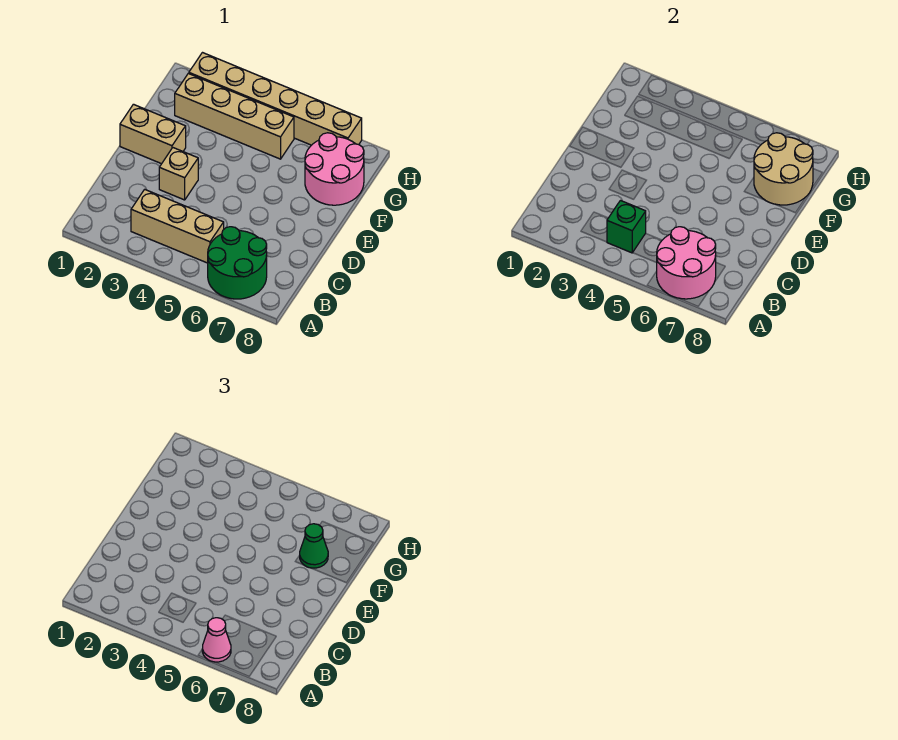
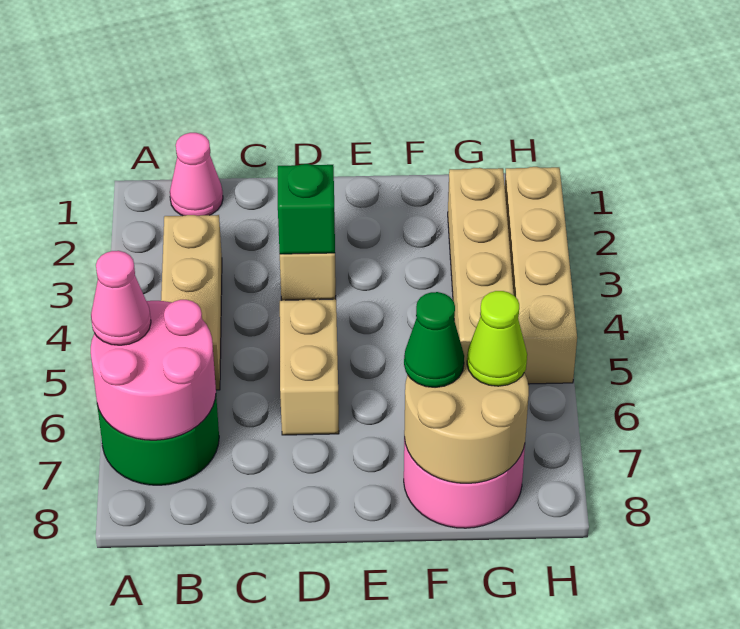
none -> pink cone B1 level 1
green brick B4 level 2 -> green brick D3 level 2
tan brick E1:E2 level 1 -> tan brick D5:D6 level 1
none -> lime cone G7 level 3
tan brick H2:H7 level 1 -> tan brick H2:H5 level 1

